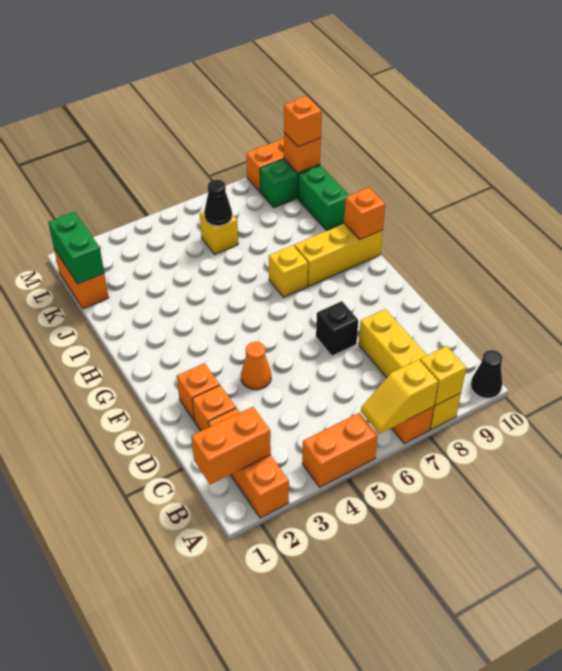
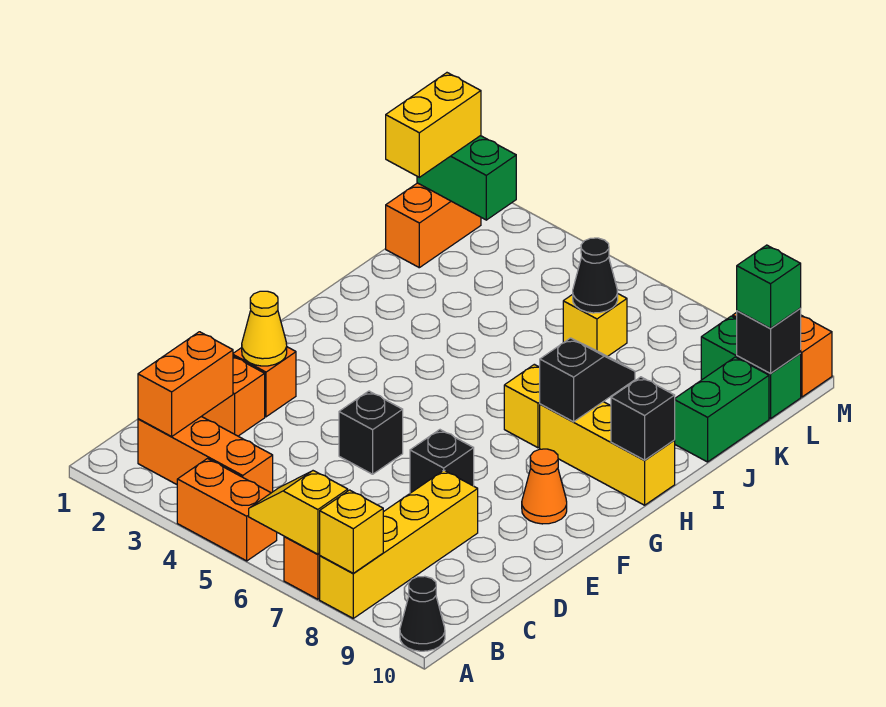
orange brick A2:C2 level 1 -> orange brick B2:B4 level 1
orange brick B1:B2 level 2 -> orange brick B2:C2 level 2
none -> yellow cone E2 level 2
orange cone E4 level 1 -> orange cone F9 level 1
none -> black brick E5 level 1
none -> black slope H8:I8 level 2 top H
orange brick H10 level 2 -> black brick H10 level 2
green brick K1:L1 level 2 -> green brick L1:L2 level 2
none -> yellow brick K1:L1 level 3
orange brick L10 level 2 -> black brick L10 level 2
orange brick L10 level 3 -> green brick L10 level 3

